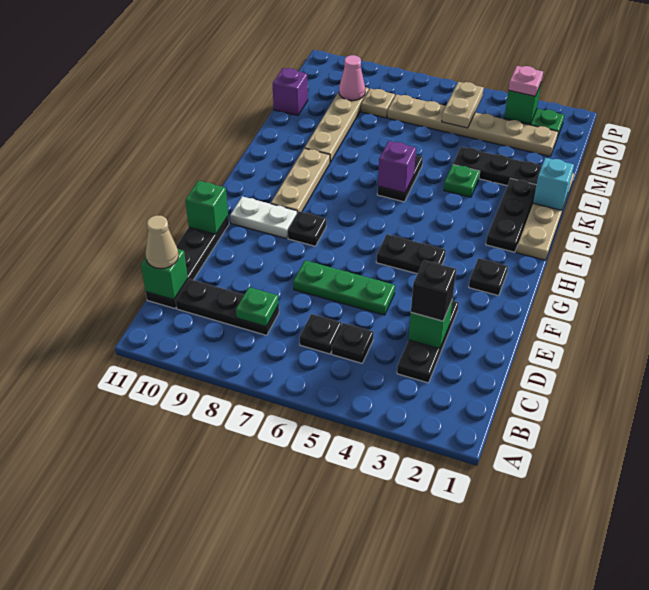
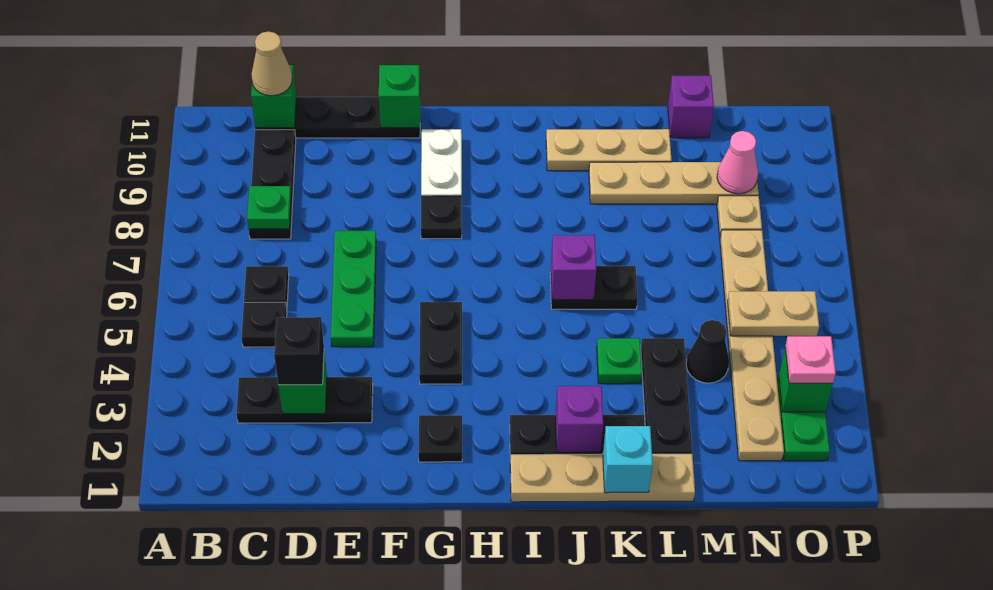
tan plate H9:J9 level 1 -> tan plate J10:L10 level 1
none -> purple brick J2 level 2
none -> black cone M4 level 1

